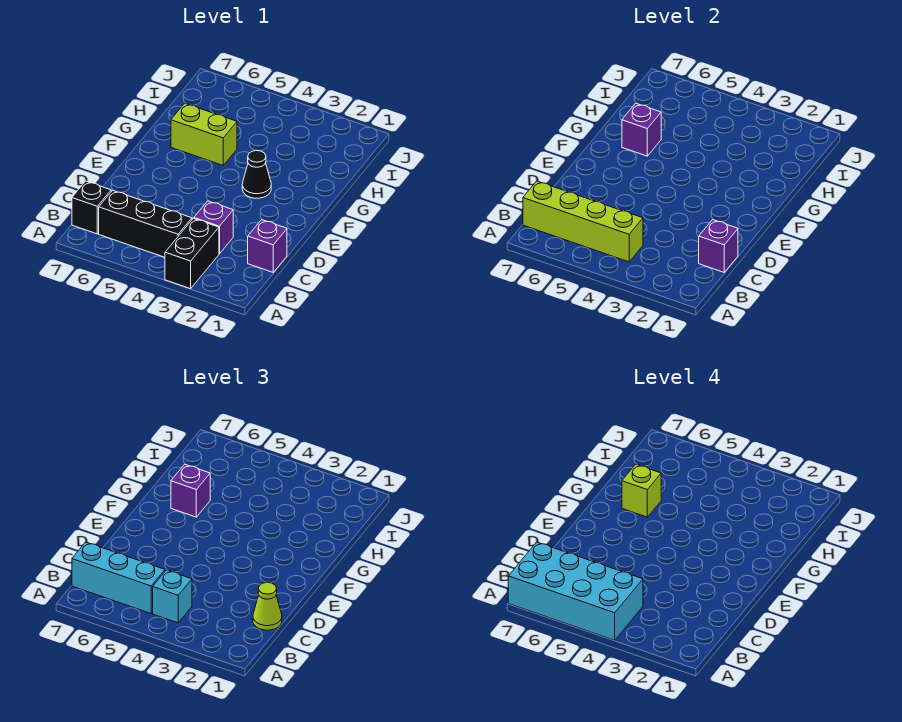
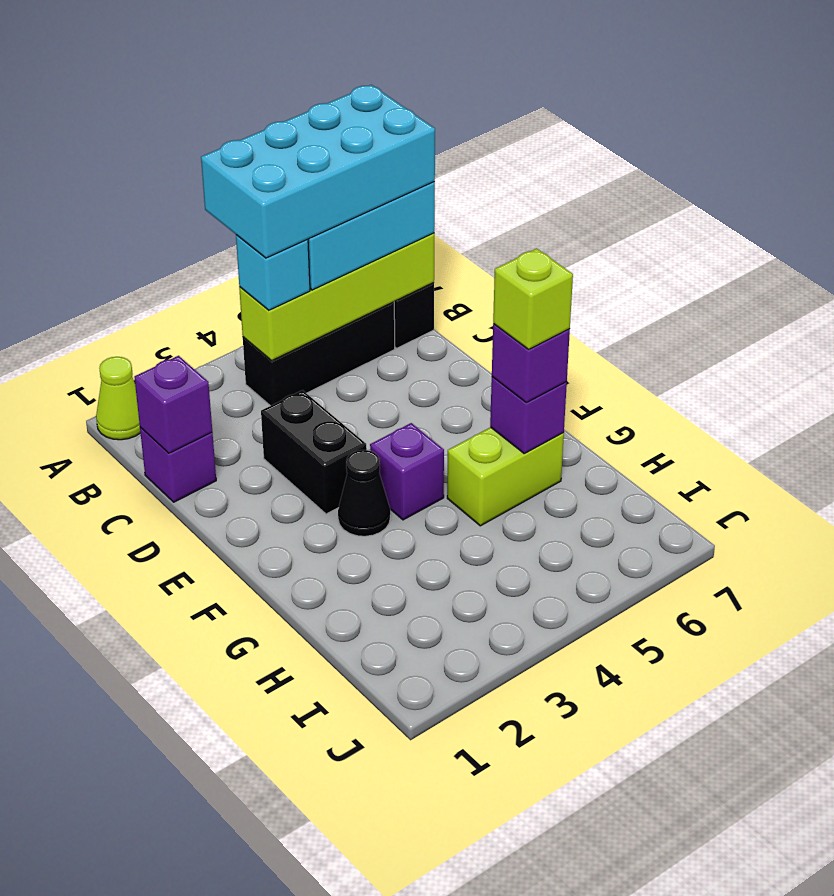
black brick A3:B3 level 1 -> black brick D3:E3 level 1
lime cone C1 level 3 -> lime cone A1 level 1
purple brick C3 level 1 -> purple brick F4 level 1

